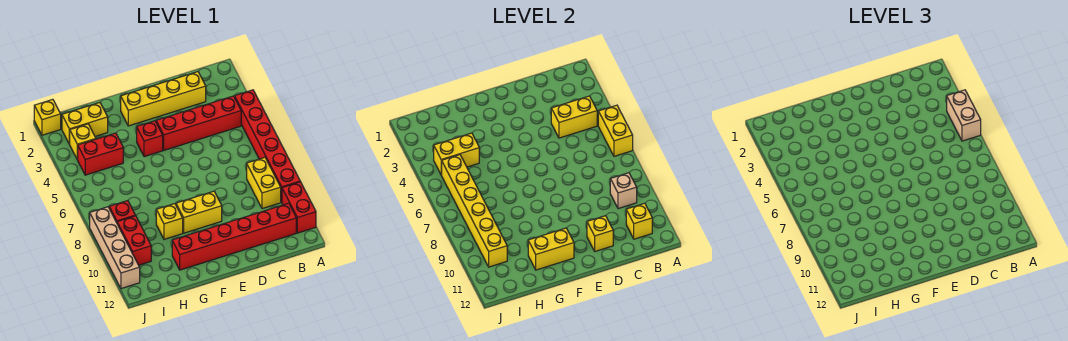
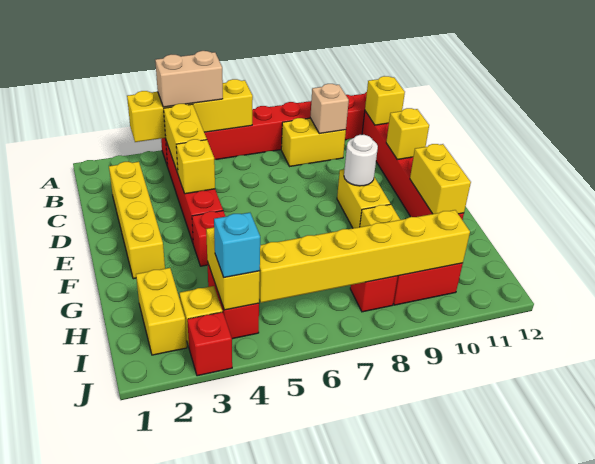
yellow brick A5:A6 level 2 -> yellow brick A3:A6 level 2
none -> white round brick E9 level 2
none -> cyan brick I4 level 3
yellow brick J1 level 1 -> yellow brick D4 level 2
none -> red brick J3 level 1
tan brick J8:J11 level 1 -> none

